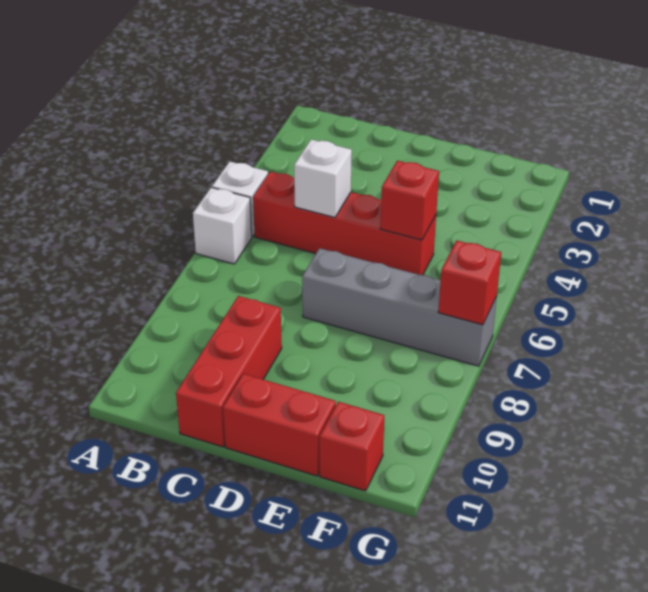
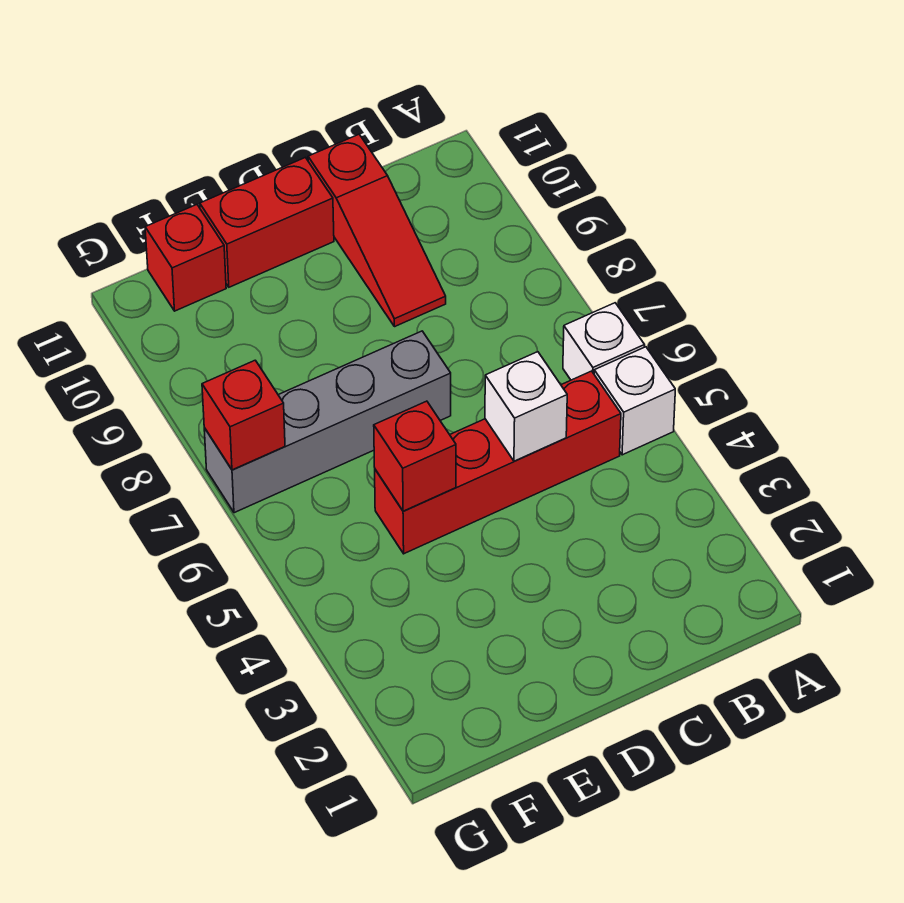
red brick C9:C11 level 1 -> red slope C9:C11 level 1 top 11

